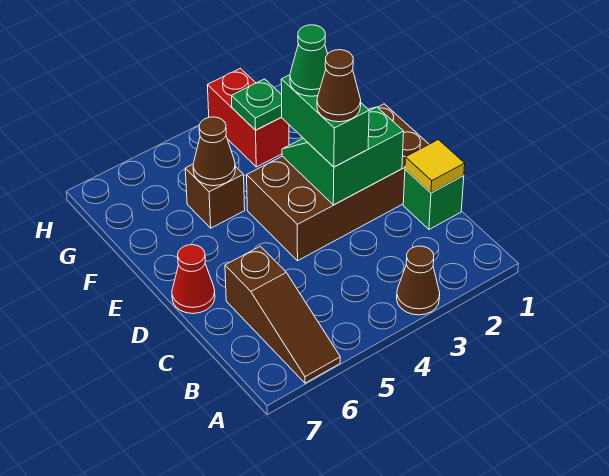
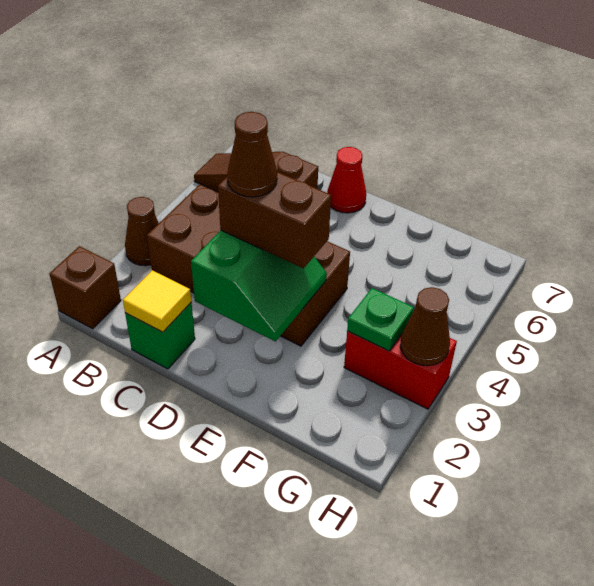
brown brick D1:E4 level 1 -> brown brick B3:E4 level 1
green brick D3:E3 level 3 -> brown brick D3:E3 level 3
green cone E3 level 4 -> none
brown brick F5 level 1 -> brown brick A1 level 1
brown cone F5 level 2 -> brown cone H3 level 2

